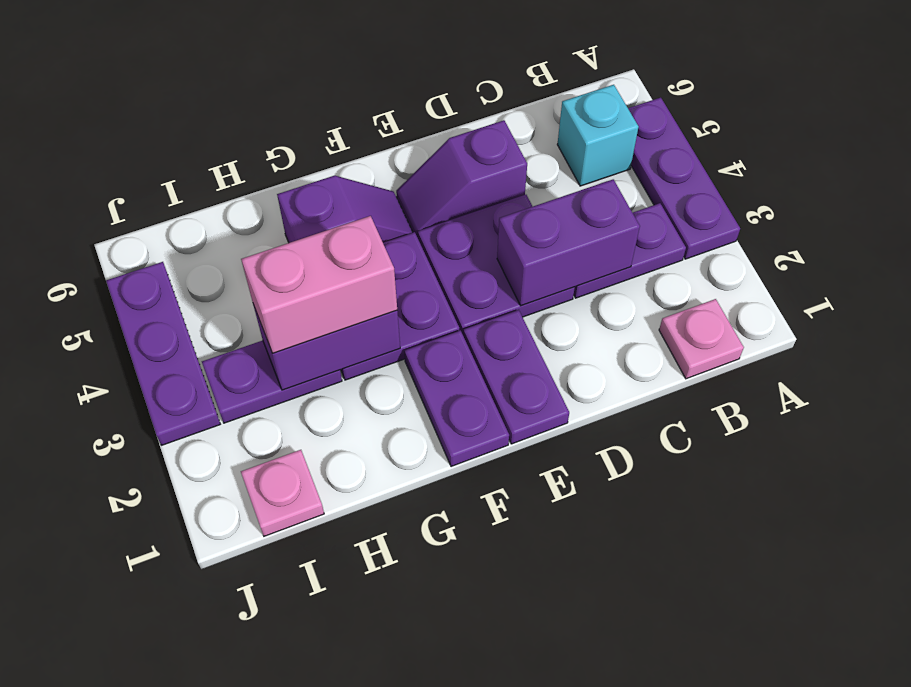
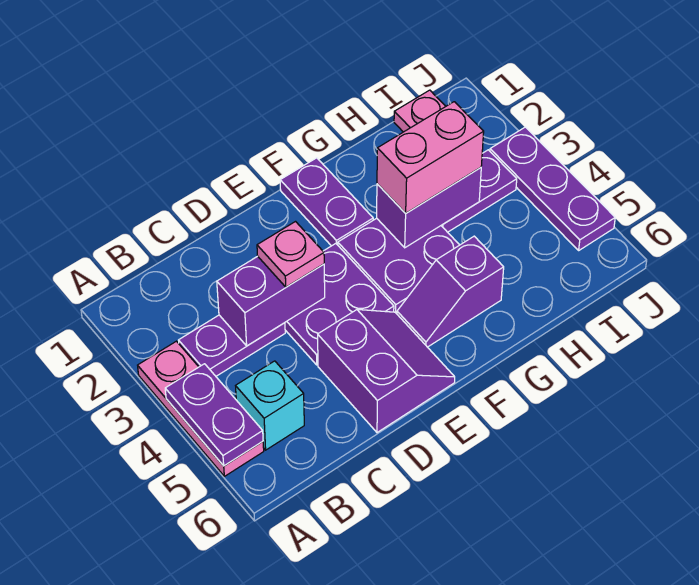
purple plate A3:A5 level 1 -> pink plate A3:A5 level 1
pink plate B1 level 1 -> pink plate D3 level 3
purple slope D5:E5 level 1 top D -> purple slope D5:E6 level 1 top D
purple plate E1:E2 level 1 -> purple plate A4:A5 level 2

